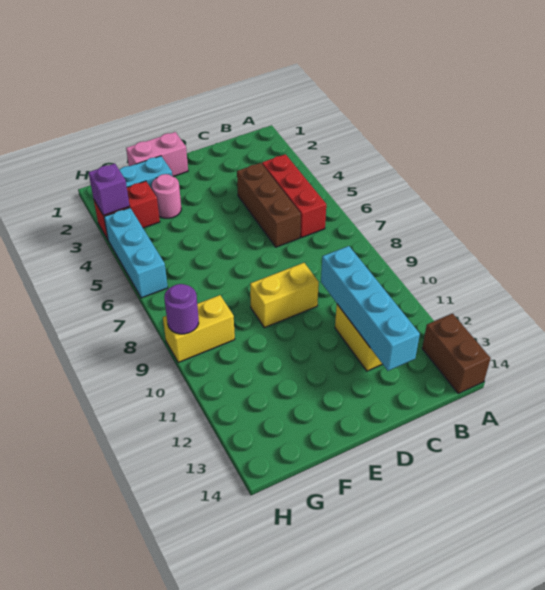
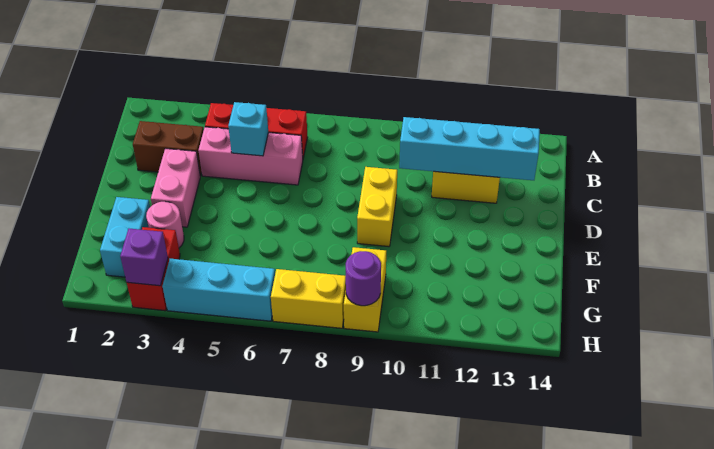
brown brick A13:A14 level 1 -> brown brick C2:C3 level 1
brown brick C4:C6 level 1 -> pink brick C4:C6 level 1
none -> cyan brick C5 level 2
pink brick E1:F1 level 1 -> pink brick D3:E3 level 1
none -> yellow brick H7:H8 level 1

